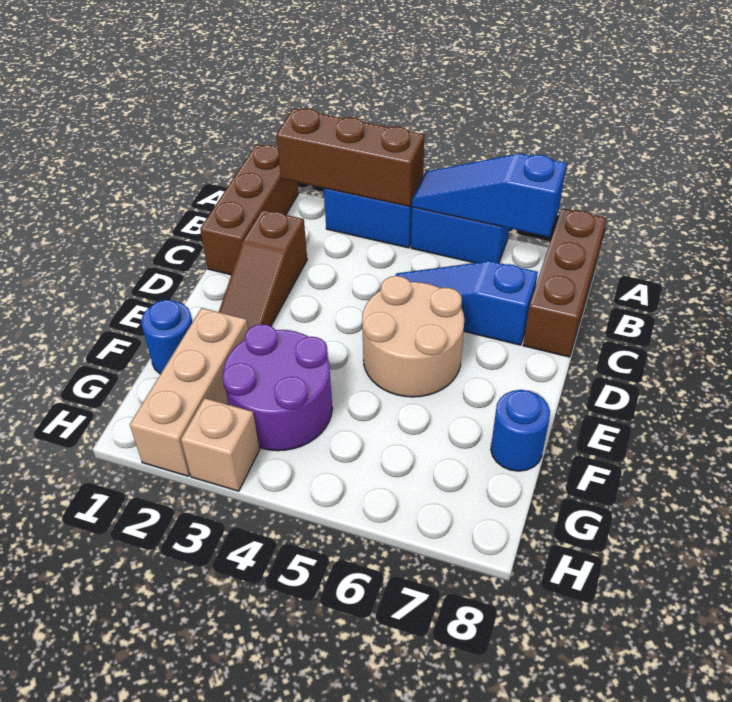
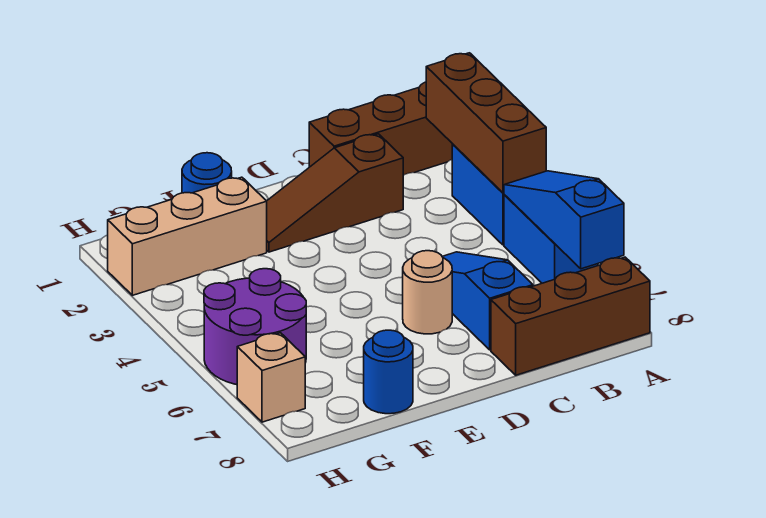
tan round brick D5:E6 level 1 -> tan round brick D6 level 1
purple round brick F3:G4 level 1 -> purple round brick G5:H6 level 1
tan brick H3 level 1 -> tan brick H7 level 1

